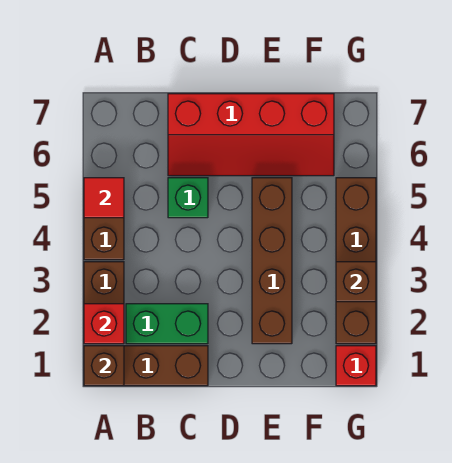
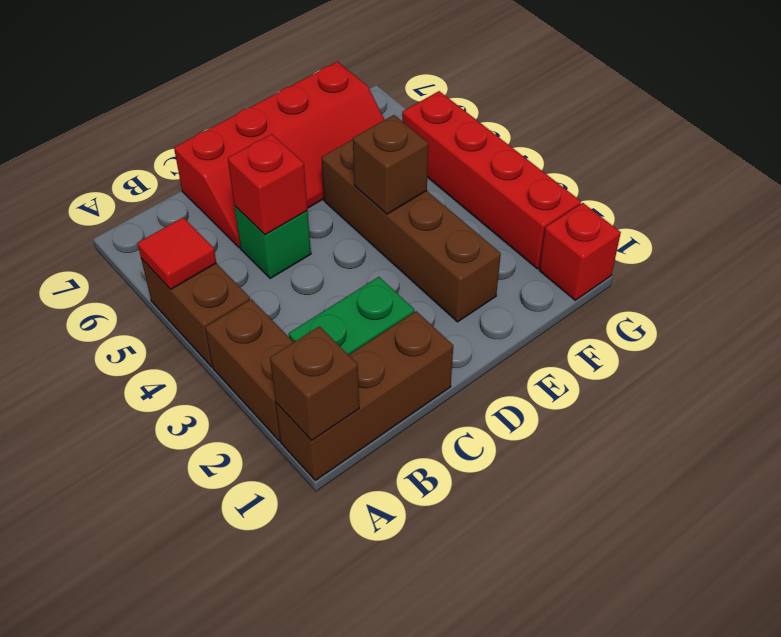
red brick A2 level 2 -> red brick C5 level 2
brown brick G2:G5 level 1 -> red brick G2:G5 level 1
brown brick G3 level 2 -> brown brick E4 level 2

